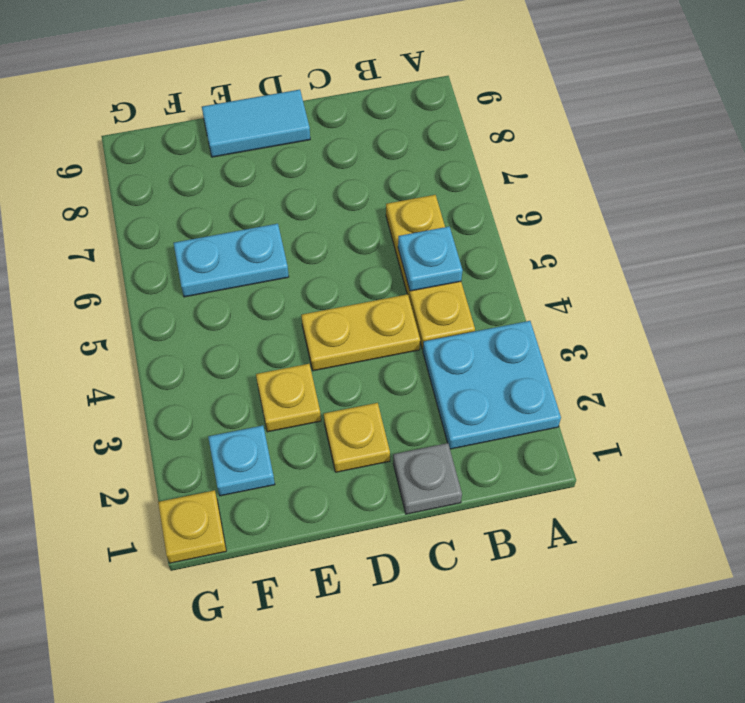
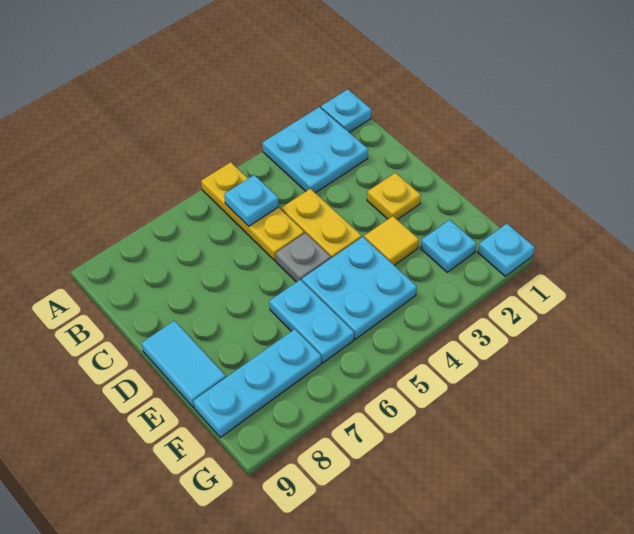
none -> cyan plate A1 level 1
yellow plate B4:B6 level 1 -> yellow plate A5:C5 level 1
grey plate C1 level 1 -> grey plate D5 level 1
yellow plate E3 level 1 -> yellow tile E3 level 1
none -> cyan plate E4:F5 level 1
none -> cyan plate F7:F9 level 1
yellow plate G1 level 1 -> cyan plate G1 level 1

